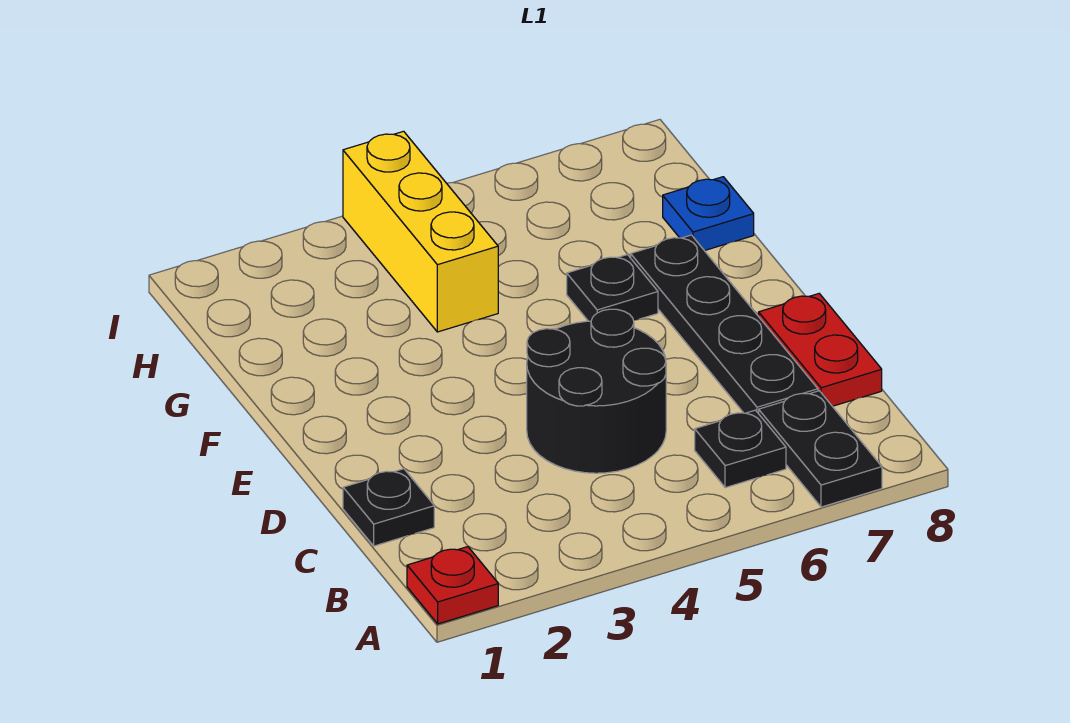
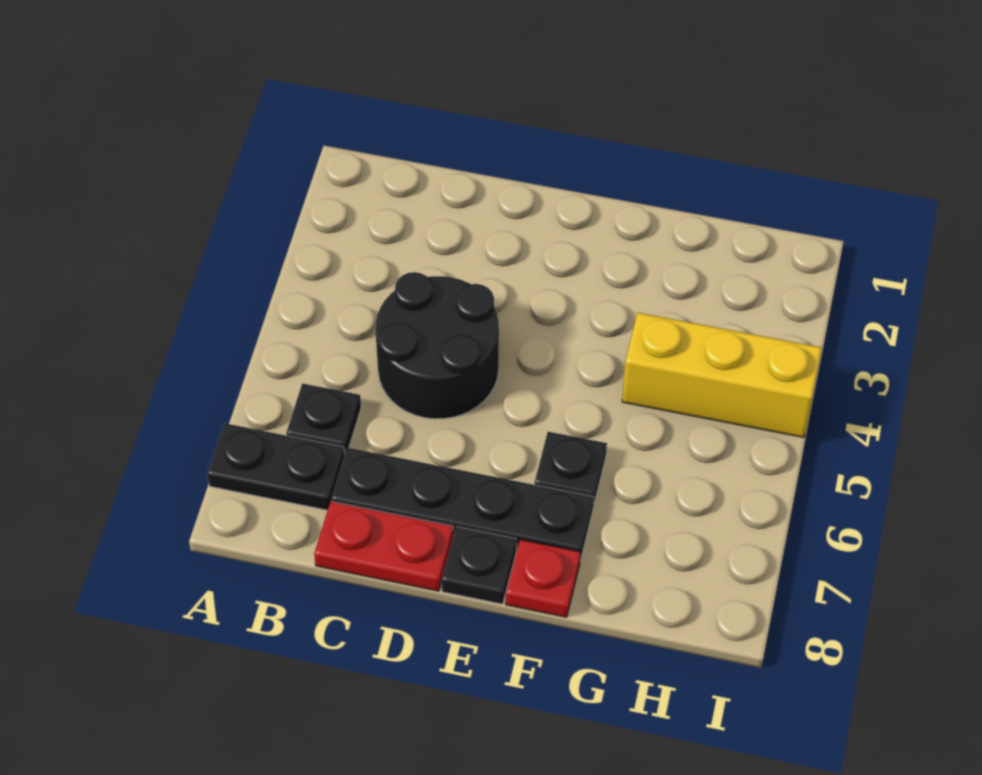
red plate A1 level 1 -> red plate F8 level 1
black plate C1 level 1 -> black plate E8 level 1
blue plate G8 level 1 -> none

